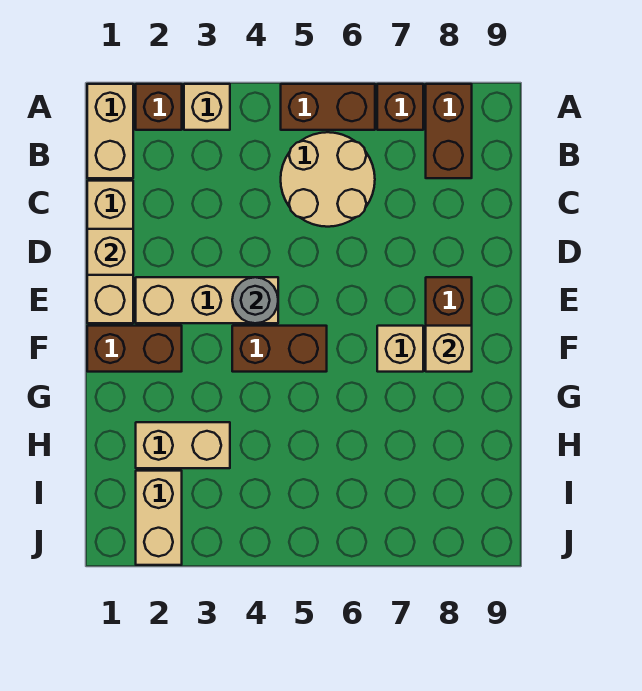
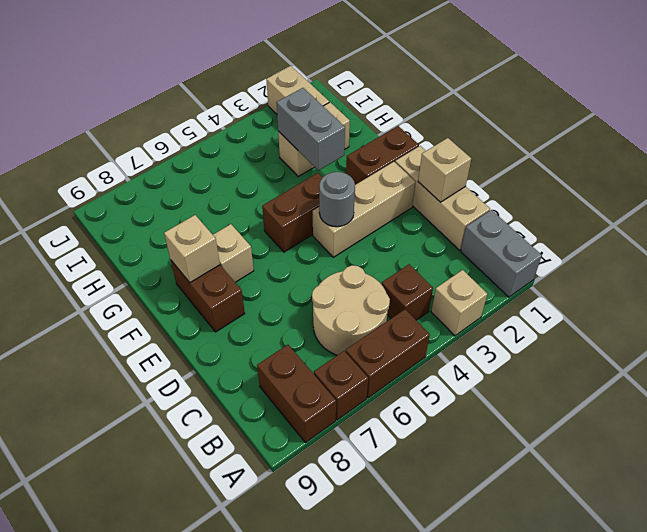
tan brick A1:B1 level 1 -> grey brick A1:B1 level 1
brown brick A2 level 1 -> brown brick B4 level 1
none -> grey brick G3:H3 level 2

